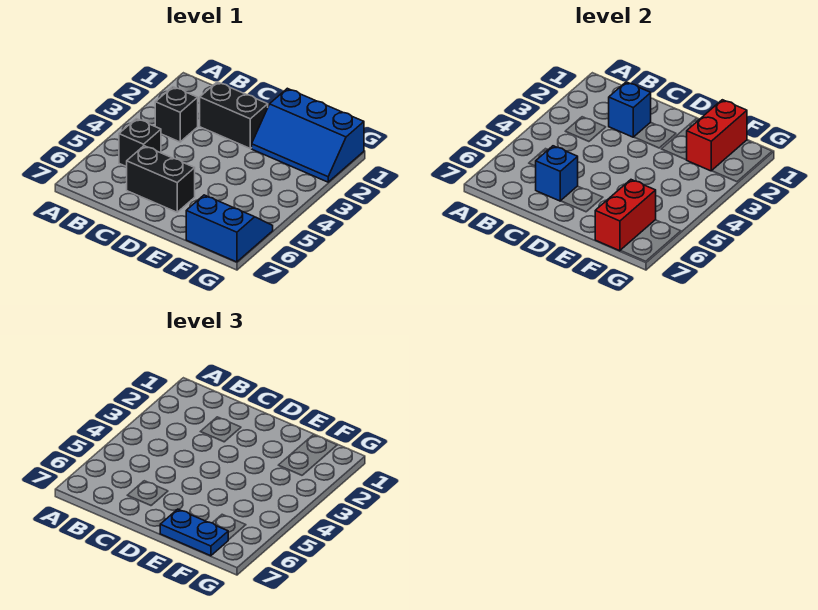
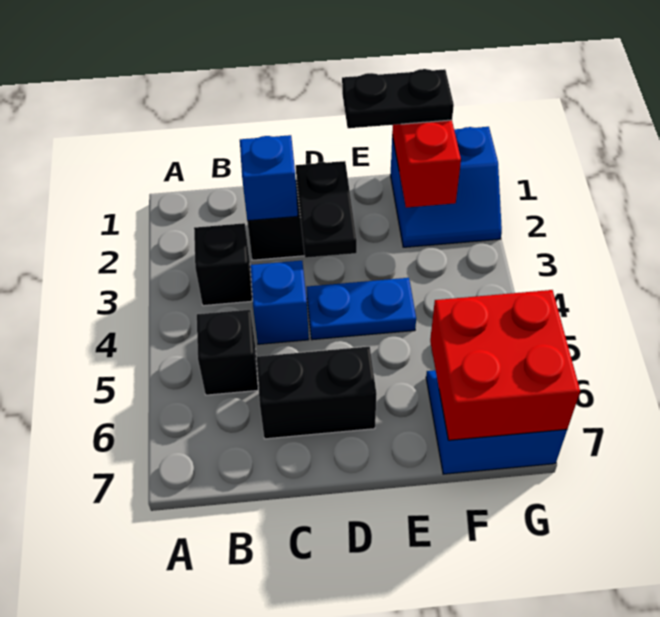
blue brick C6 level 2 -> blue brick C4 level 1
none -> black plate D2:D3 level 2
blue slope E1:G2 level 1 top 1 -> blue slope F1:G2 level 1 top 1
none -> black plate E1:F1 level 3
blue plate E7:F7 level 3 -> blue plate D4:E4 level 1
red brick F6:F7 level 2 -> red brick F6:G7 level 2

